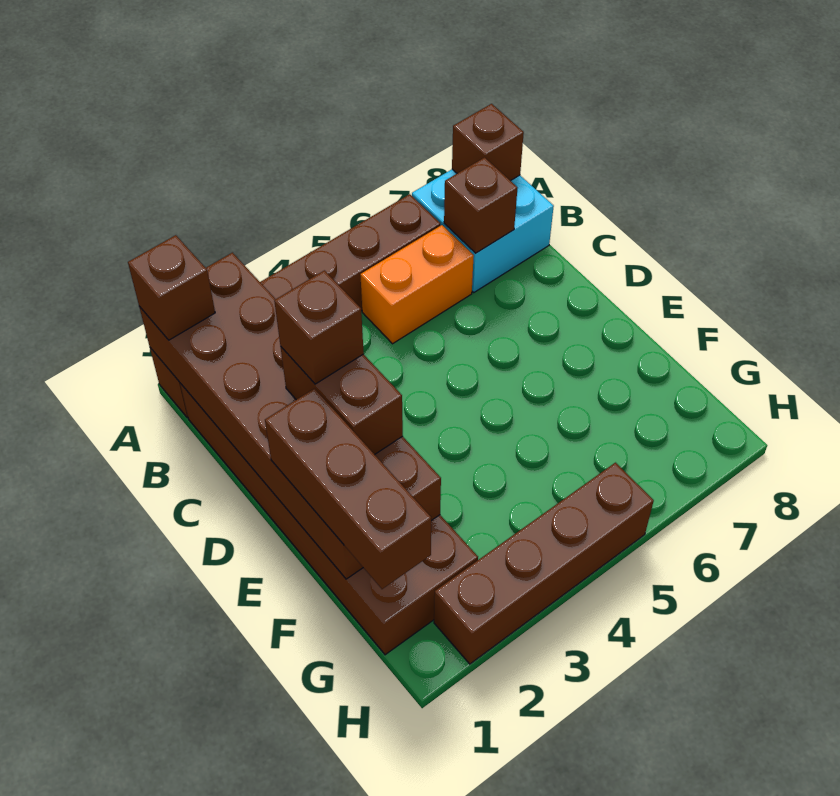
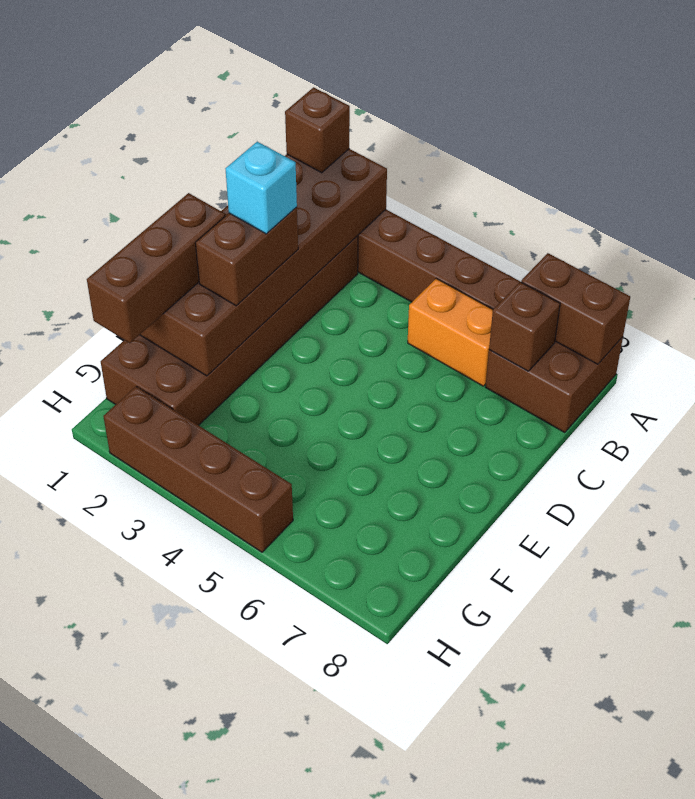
cyan brick A7:B8 level 1 -> brown brick A7:B8 level 1
brown brick A8 level 2 -> brown brick A7:A8 level 2
brown brick D2 level 4 -> cyan brick D2 level 4

